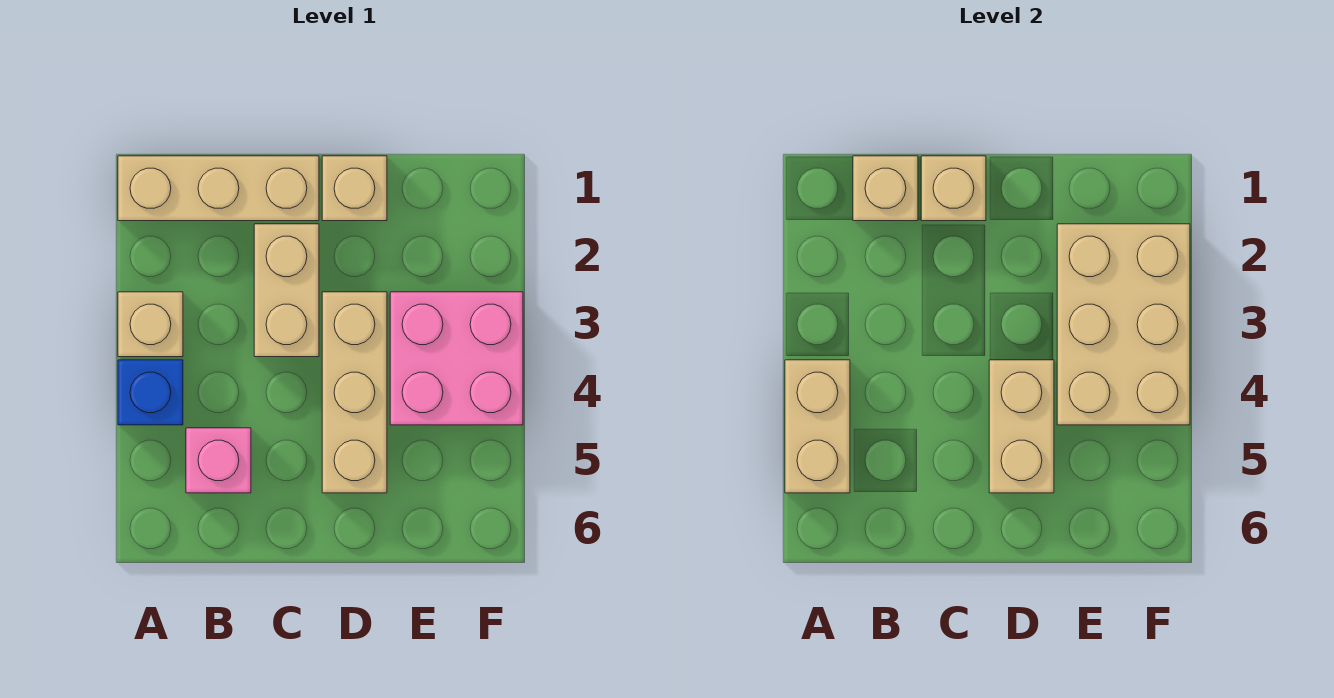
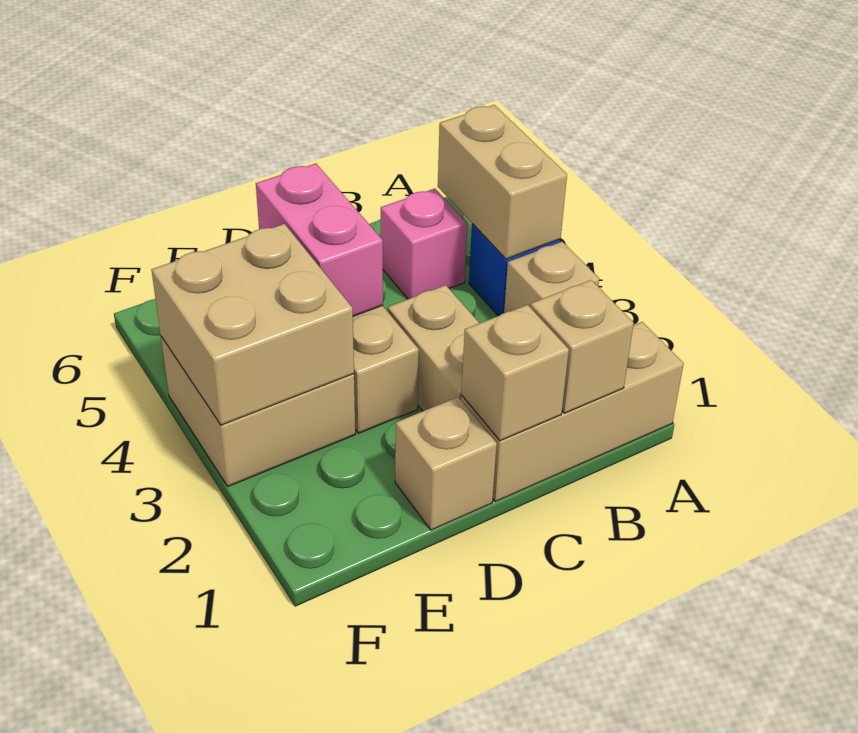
tan brick D4:D5 level 2 -> pink brick D4:D5 level 2
tan brick E2:F4 level 2 -> tan brick E3:F4 level 2
pink brick E3:F4 level 1 -> tan brick E3:F4 level 1

